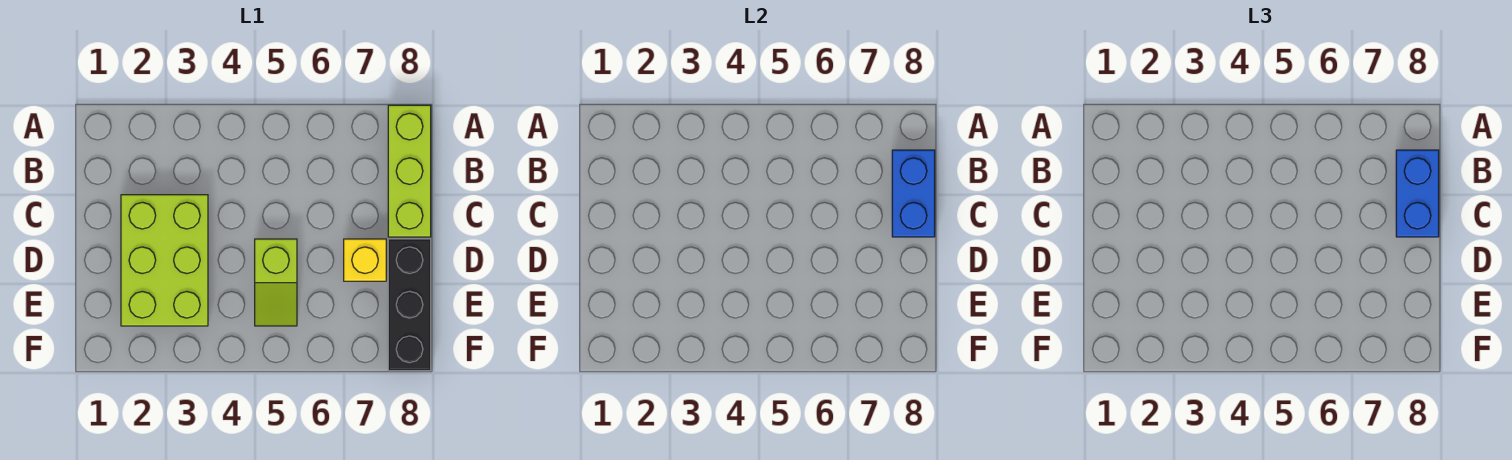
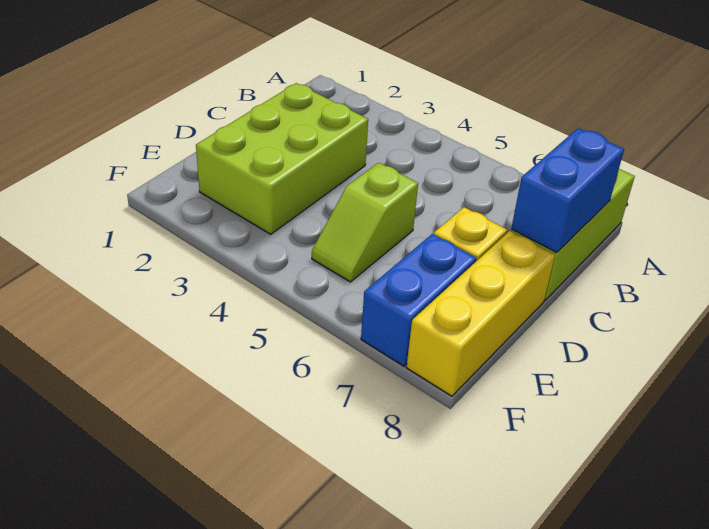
blue brick B8:C8 level 3 -> blue brick E7:F7 level 1
black brick D8:F8 level 1 -> yellow brick D8:F8 level 1

